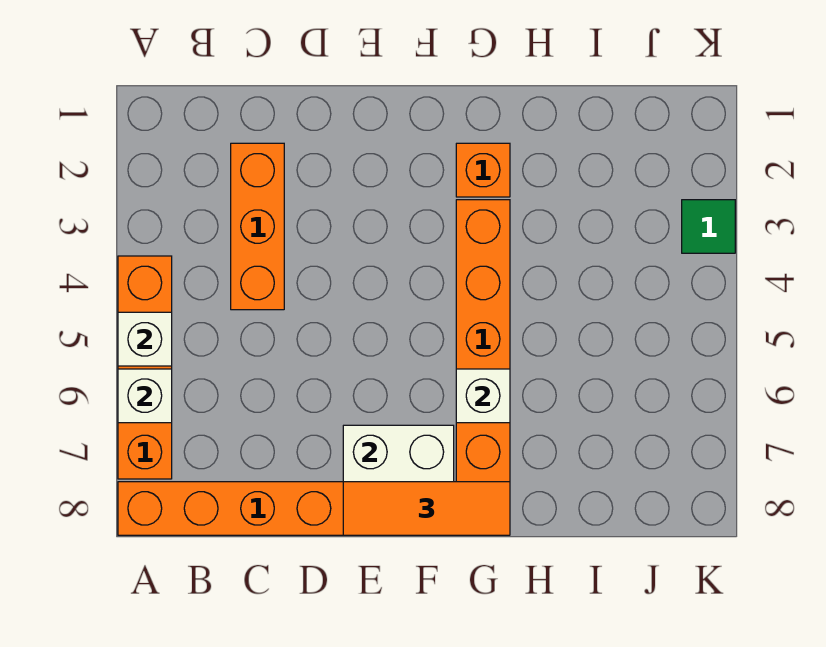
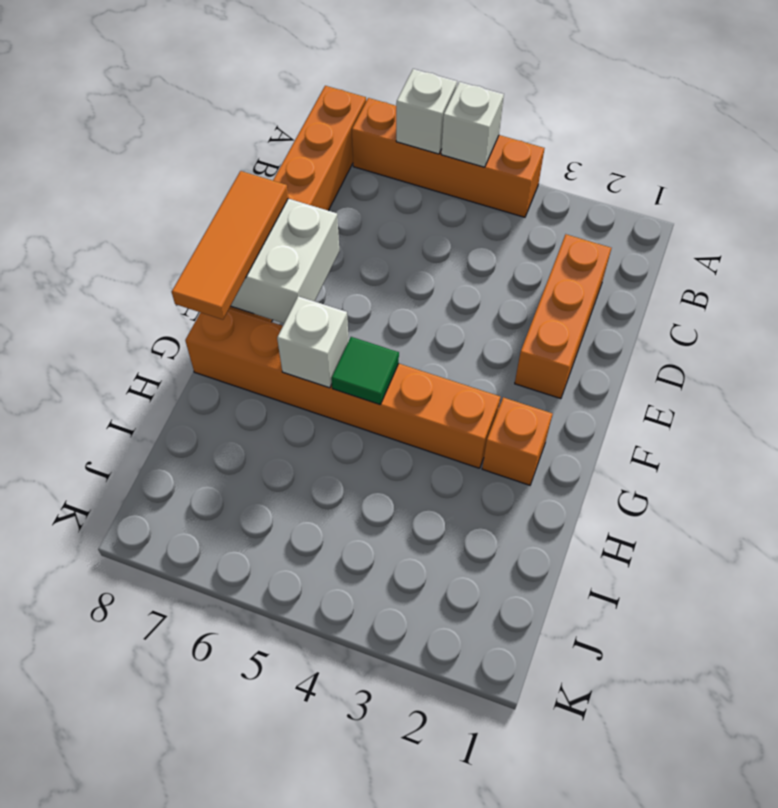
orange brick C2:C4 level 1 -> orange brick C2:E2 level 1
green tile K3 level 1 -> green tile G5 level 2

